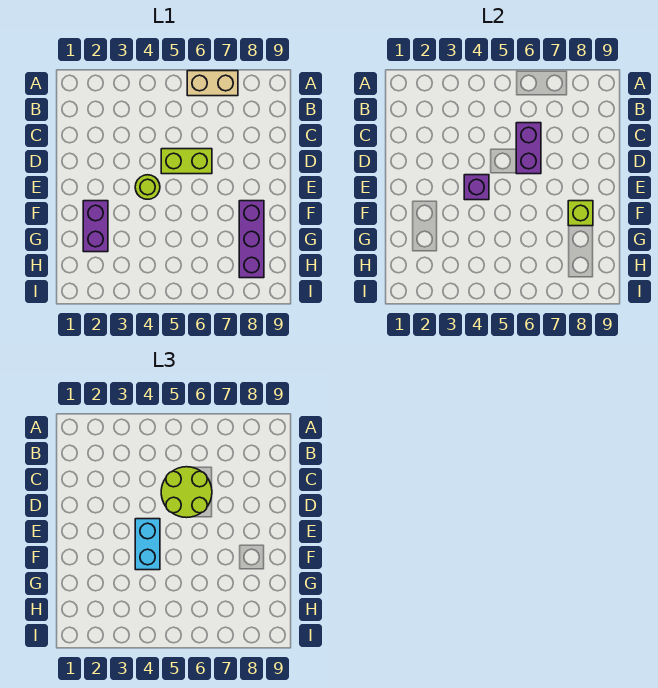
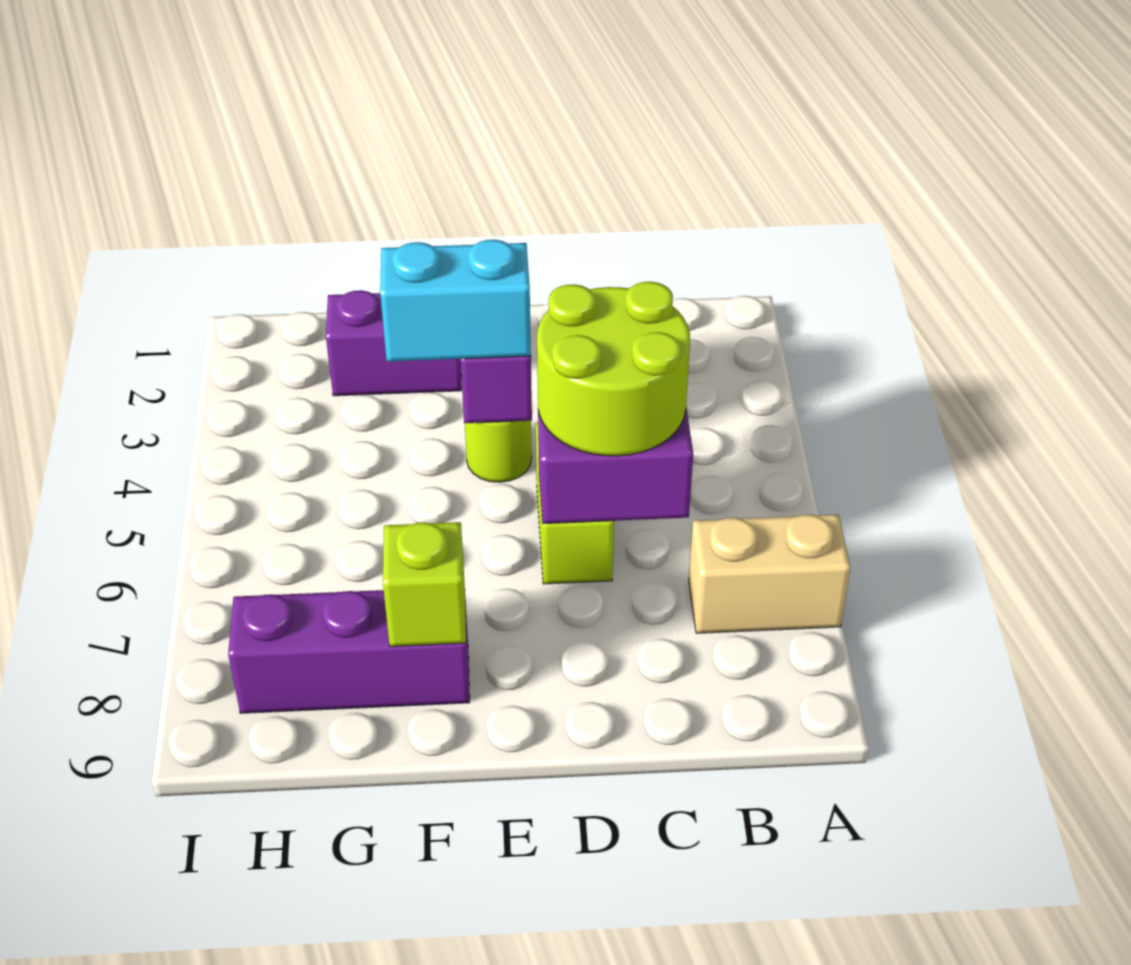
tan brick A6:A7 level 1 -> tan brick A7:B7 level 1

